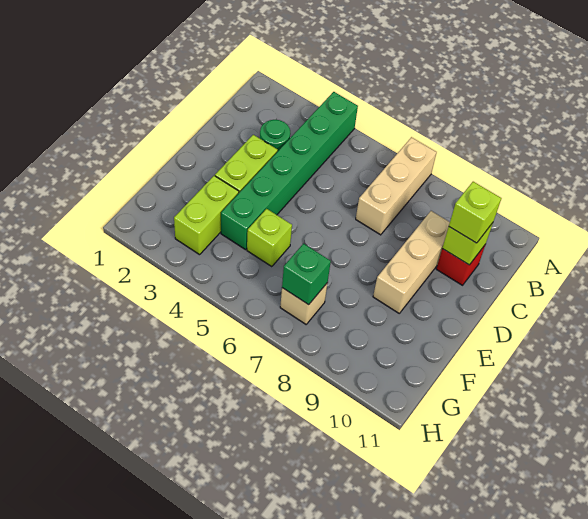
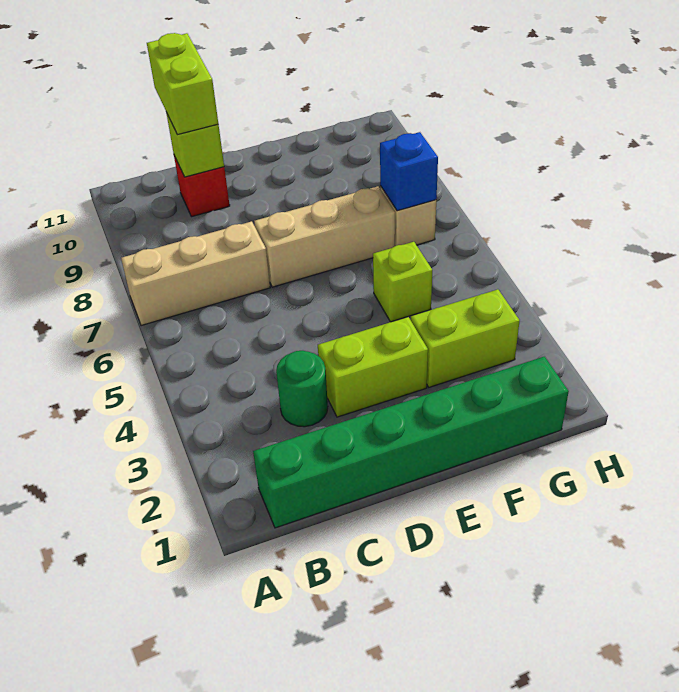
green brick A4:F4 level 1 -> green brick B1:G1 level 1
tan brick C9:E9 level 1 -> tan brick D7:F7 level 1
lime brick C10 level 3 -> lime brick C10:C11 level 3
green brick G7 level 2 -> blue brick G7 level 2

